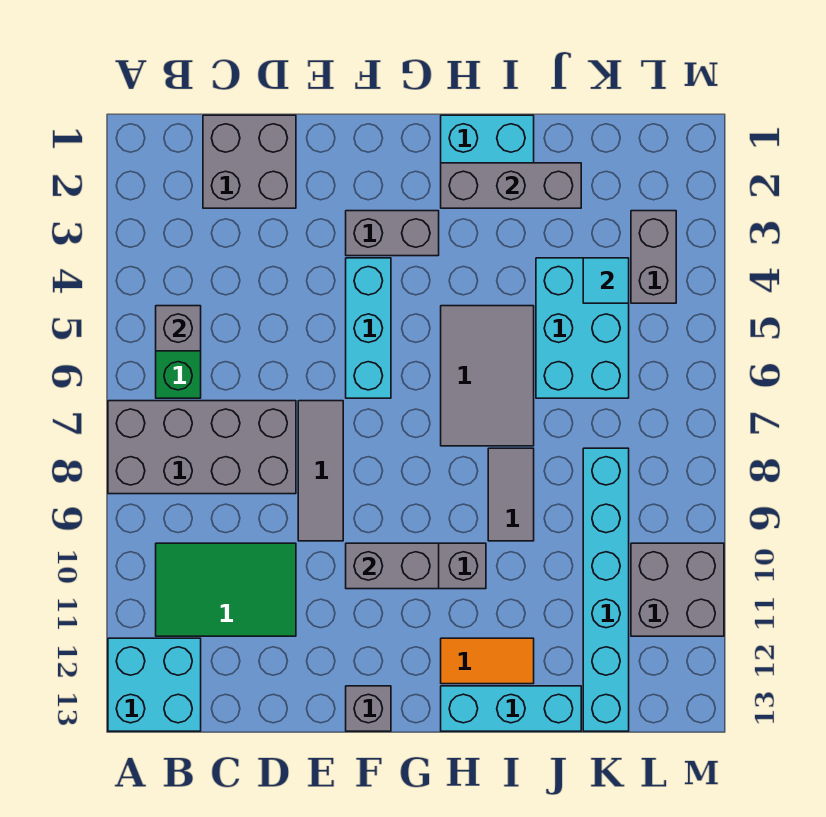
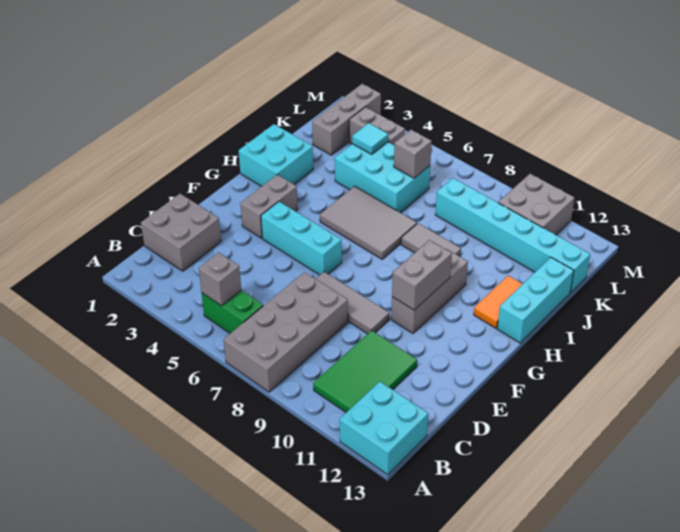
grey brick F13 level 1 -> grey brick K6 level 2
grey brick H2:J2 level 2 -> grey brick K2:M2 level 1

